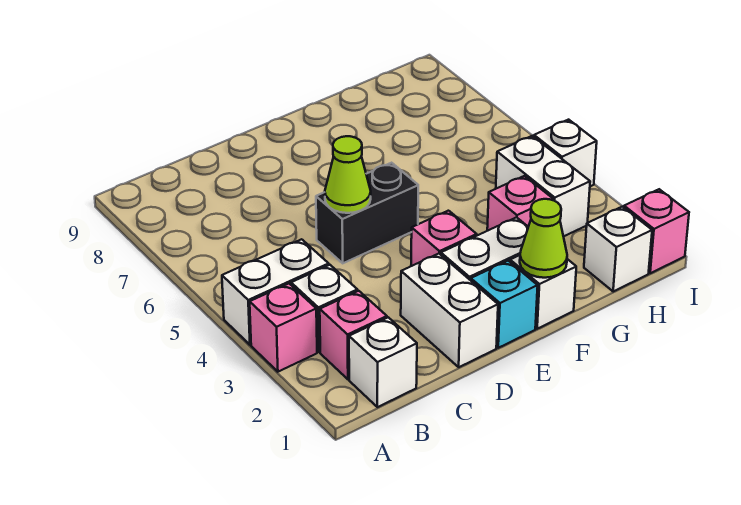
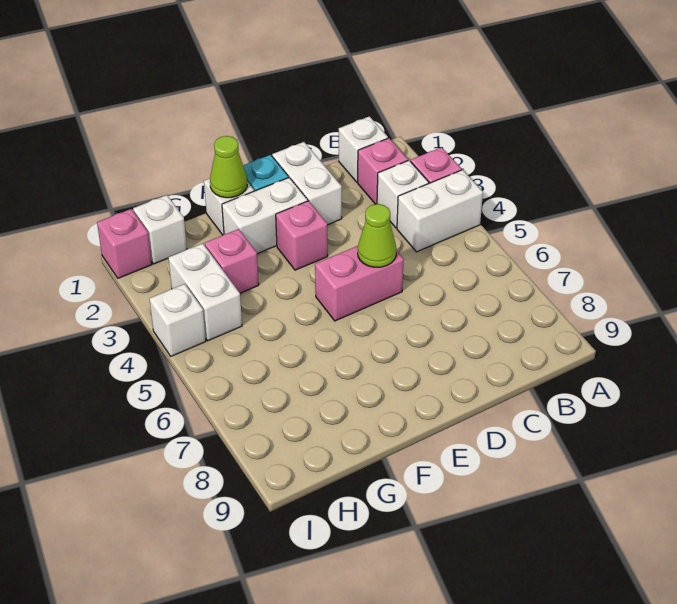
black brick D5:E5 level 1 -> pink brick D5:E5 level 1

